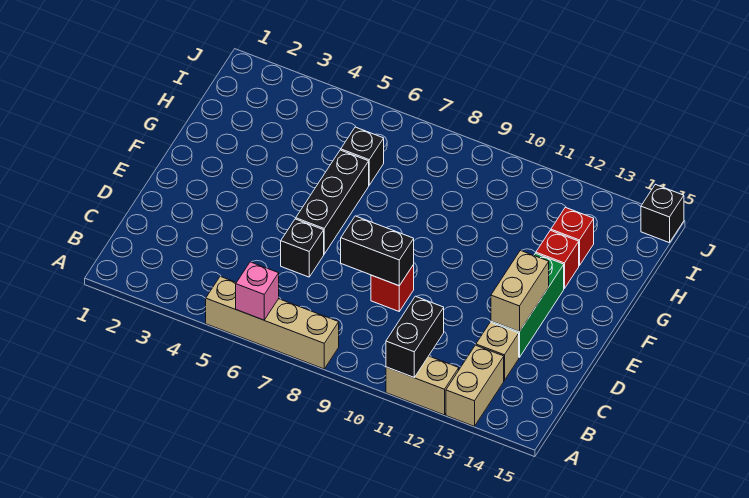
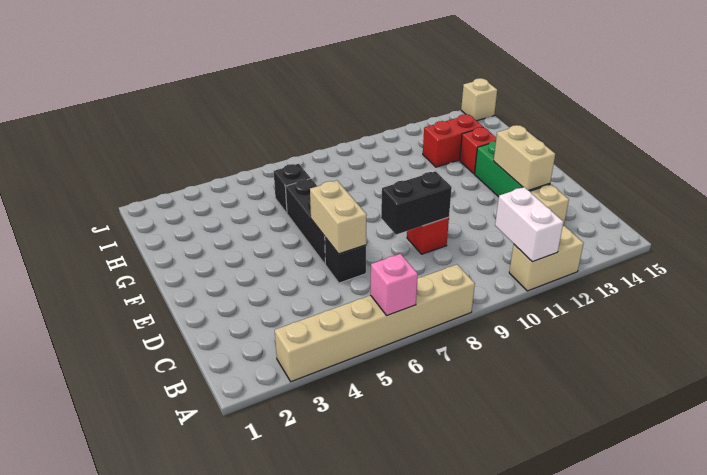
tan brick A5:A8 level 1 -> tan brick A3:A8 level 1
black brick A11:B11 level 2 -> white brick A11:B11 level 2
tan brick A13:B13 level 1 -> tan brick D6:E6 level 2
red brick H13 level 1 -> red brick H12:H13 level 1
black brick J15 level 1 -> tan brick J15 level 1

